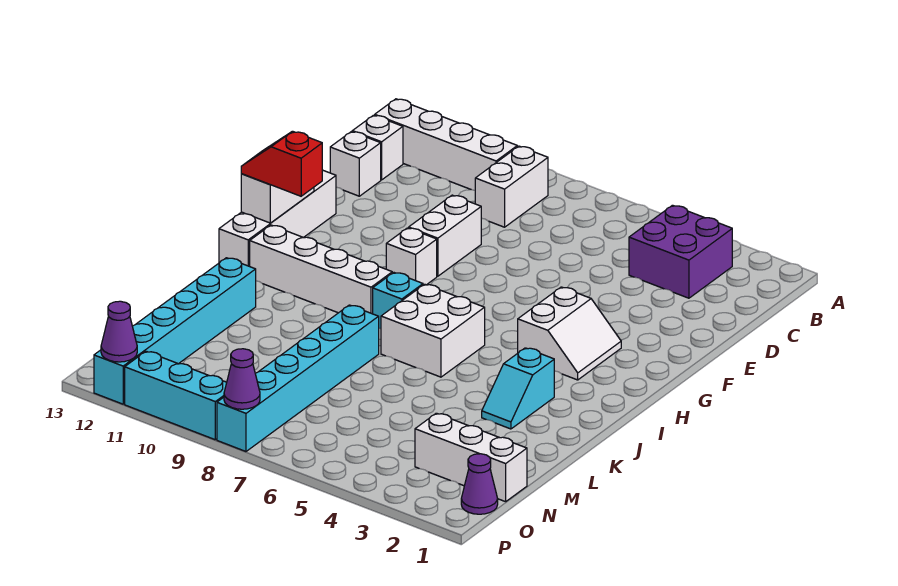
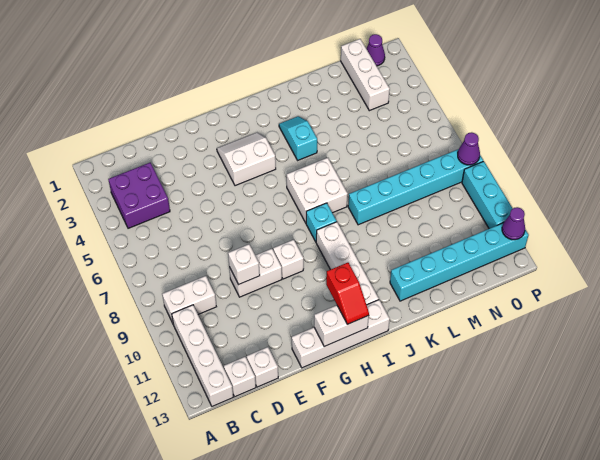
none -> white brick E9 level 2
cyan slope J3:K3 level 1 top J -> cyan slope J3:J4 level 1 top 4

